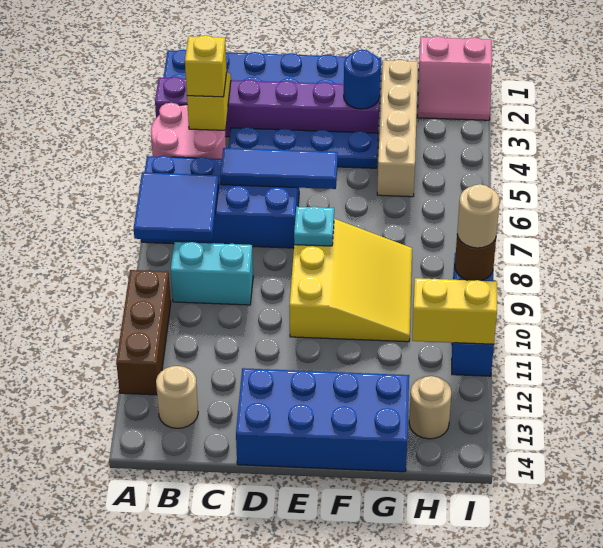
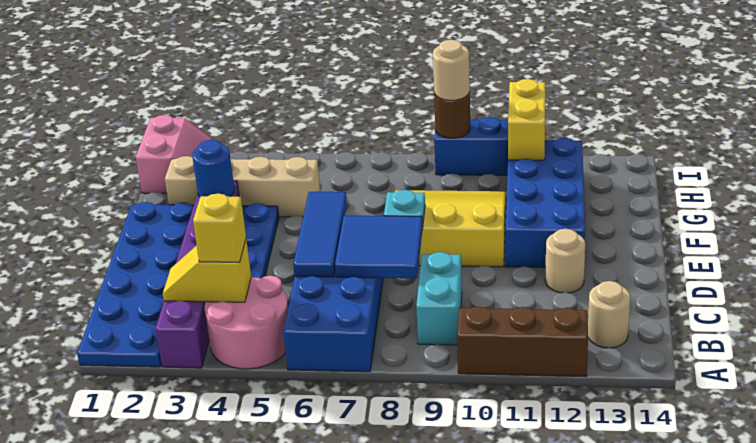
blue tile A7:B8 level 2 -> blue tile C7:D8 level 2
blue brick D13:G14 level 1 -> blue brick E11:H12 level 1
tan round brick H13 level 1 -> tan round brick D12 level 1

